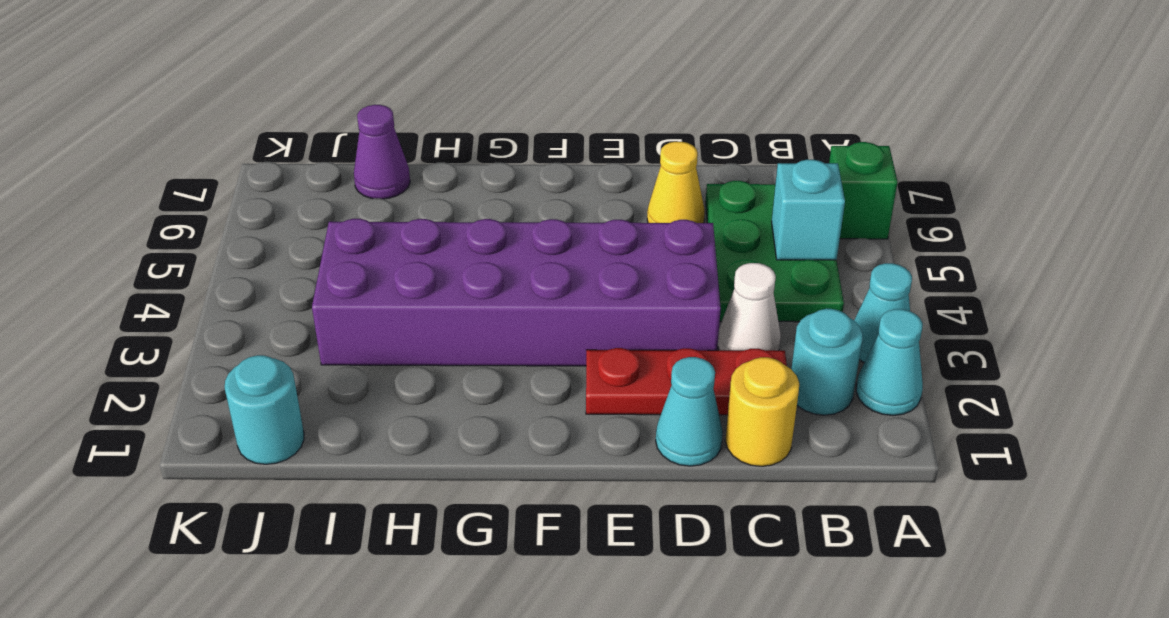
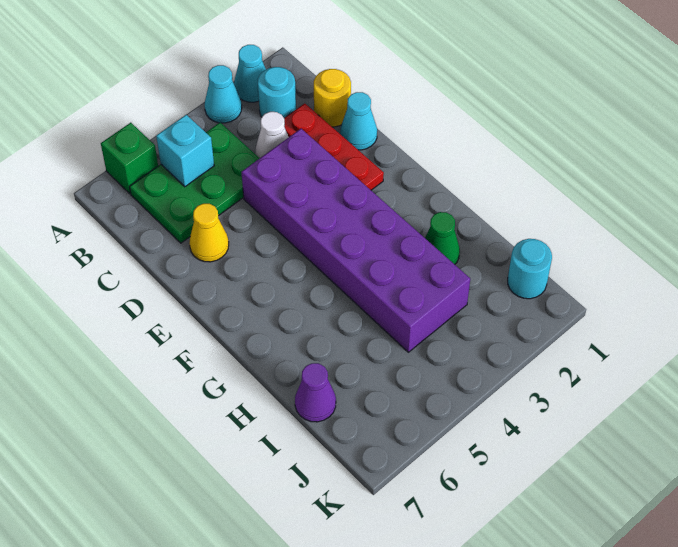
none -> green cone H2 level 1

